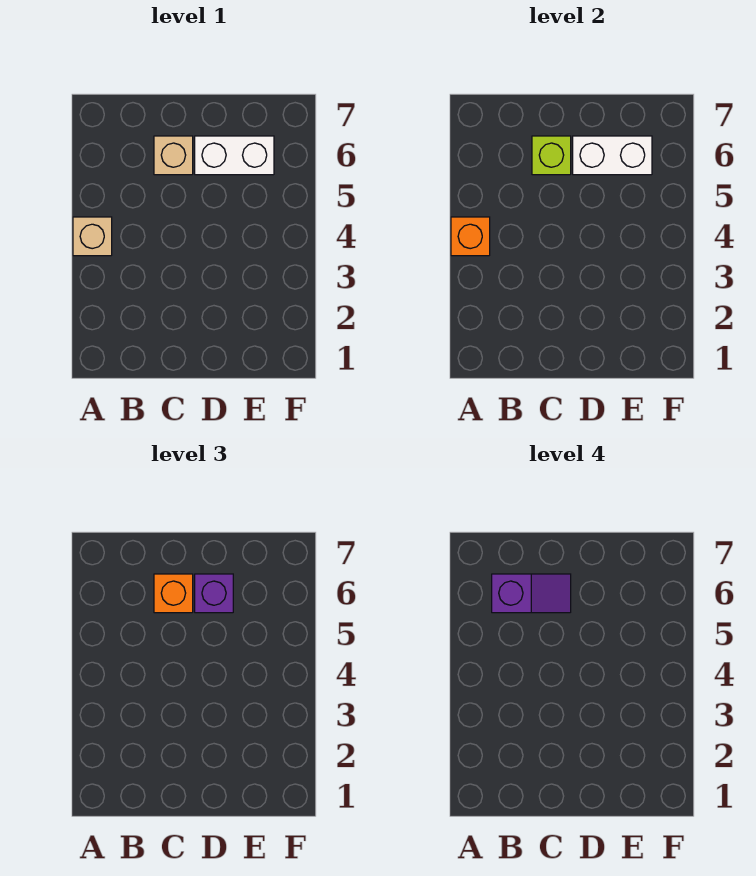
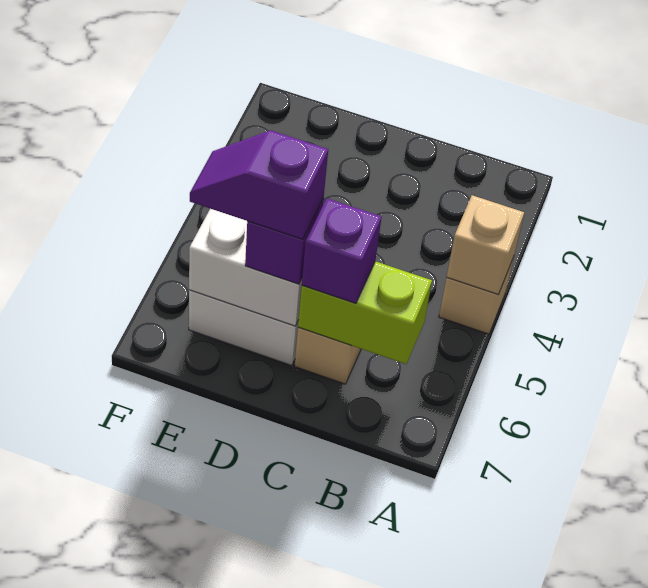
orange brick A4 level 2 -> tan brick A4 level 2
purple slope B6:C6 level 4 top B -> purple slope D6:E6 level 4 top D
lime brick C6 level 2 -> lime brick B6:C6 level 2
orange brick C6 level 3 -> purple brick C6 level 3

